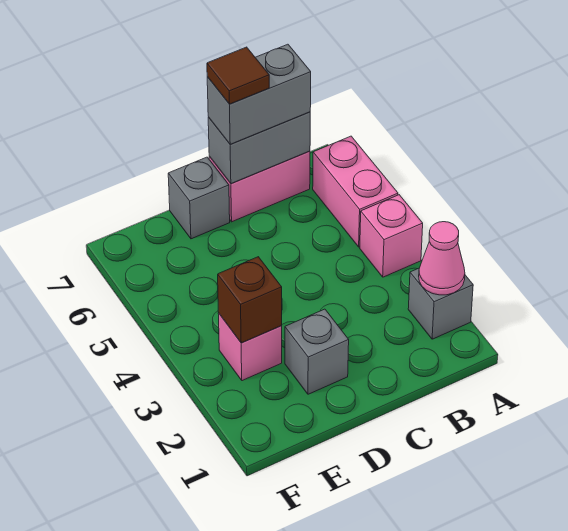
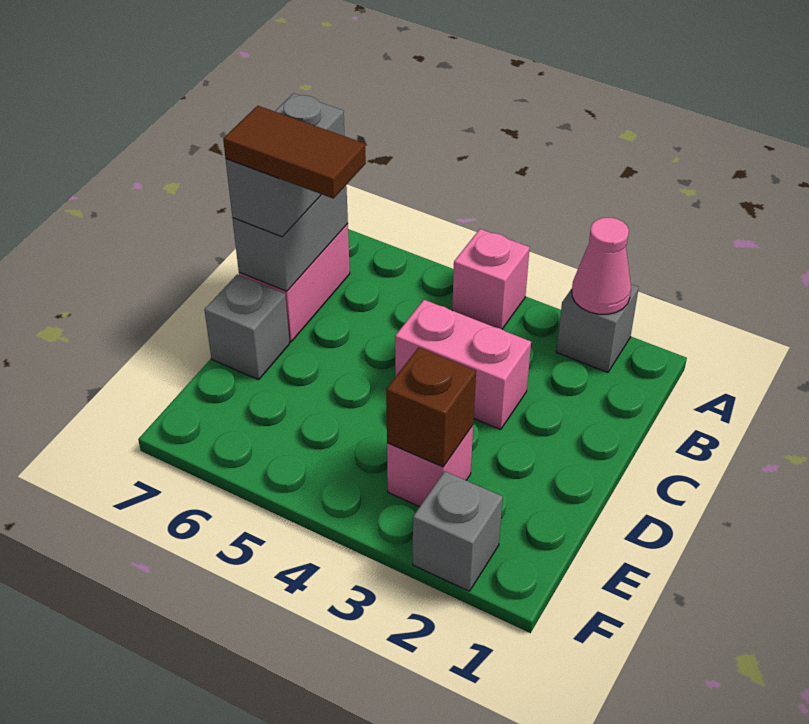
pink brick A5:A6 level 1 -> pink brick C3:C4 level 1
brown tile C7 level 4 -> brown tile C6:C7 level 4
grey brick D2 level 1 -> grey brick F2 level 1

